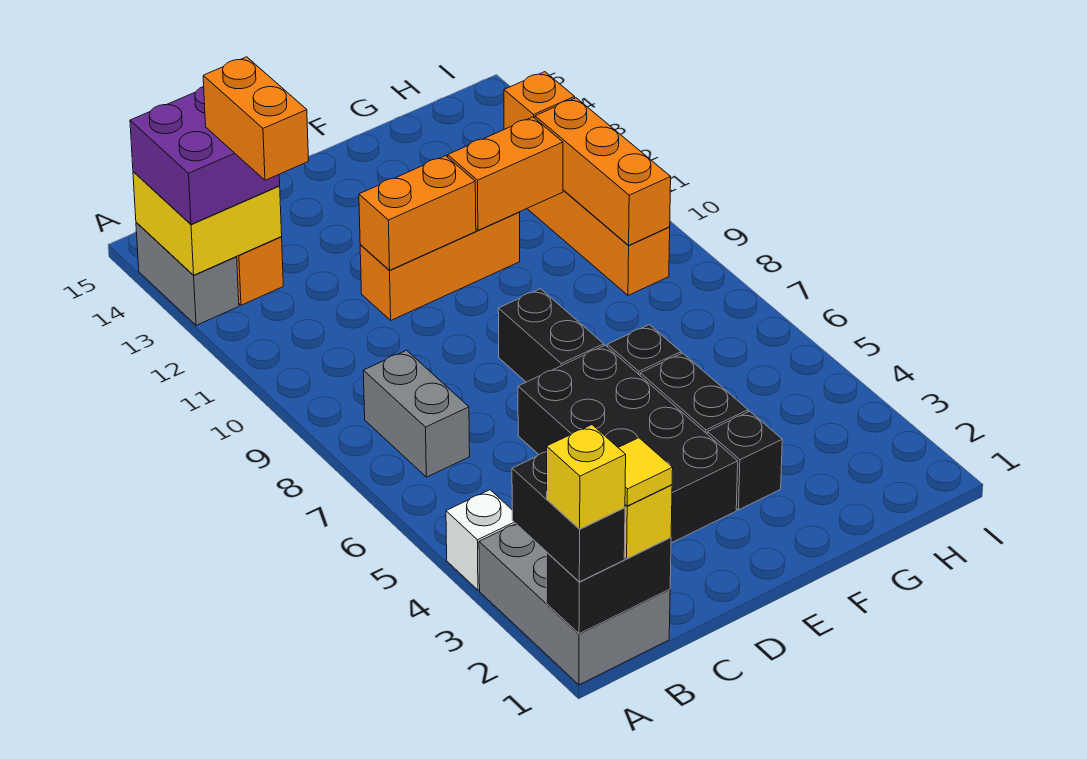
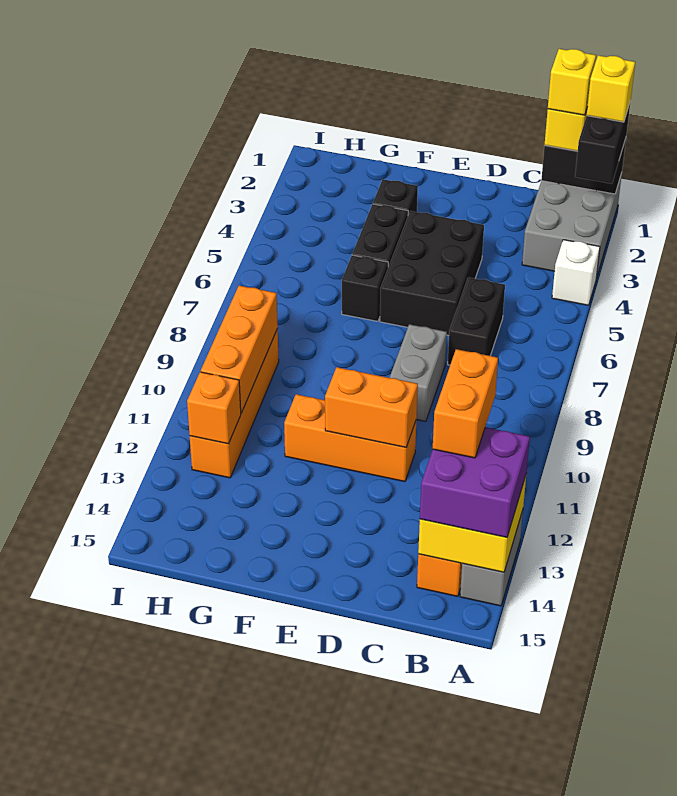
yellow tile B1 level 4 -> yellow brick B1 level 4
grey brick B7:B8 level 1 -> grey brick D8:D9 level 1
black brick D3:E6 level 1 -> black brick D4:E6 level 1
black brick E7:E8 level 1 -> black brick C6:C7 level 1
orange brick F11:G11 level 2 -> none

